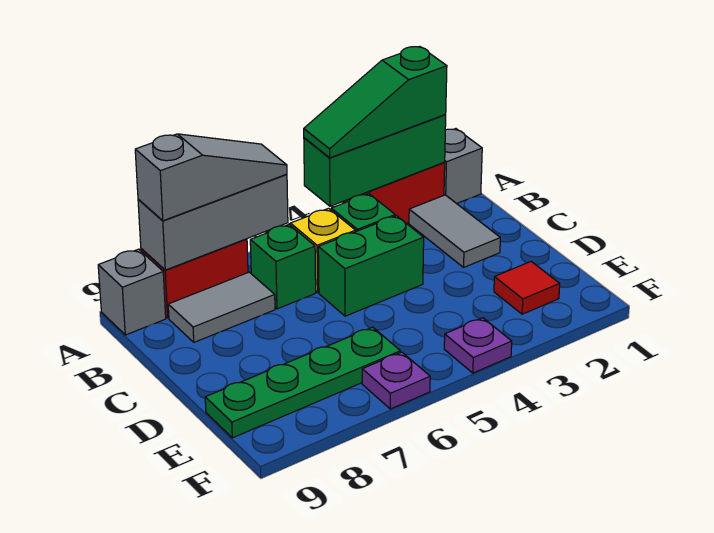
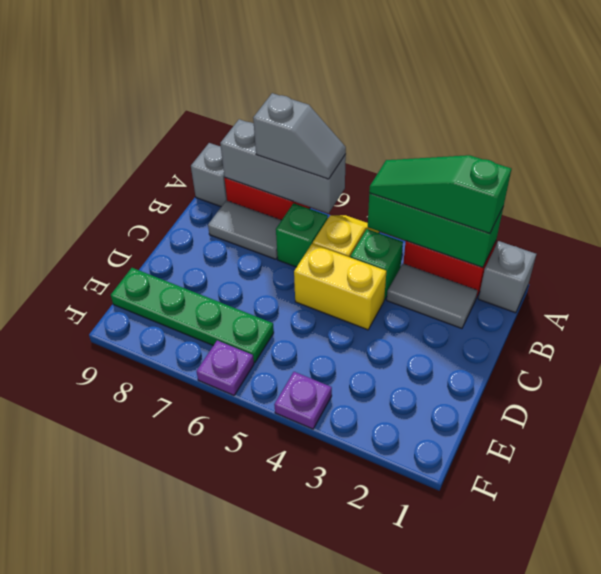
grey slope A6:A8 level 3 top 8 -> grey slope A6:A7 level 3 top 7
grey tile B2:C2 level 1 -> grey tile B2:B3 level 1
green brick C4:C5 level 1 -> yellow brick C4:C5 level 1
red tile E2 level 1 -> none

